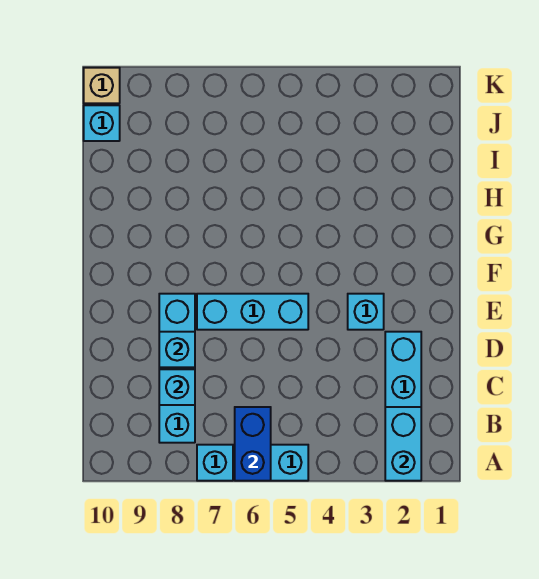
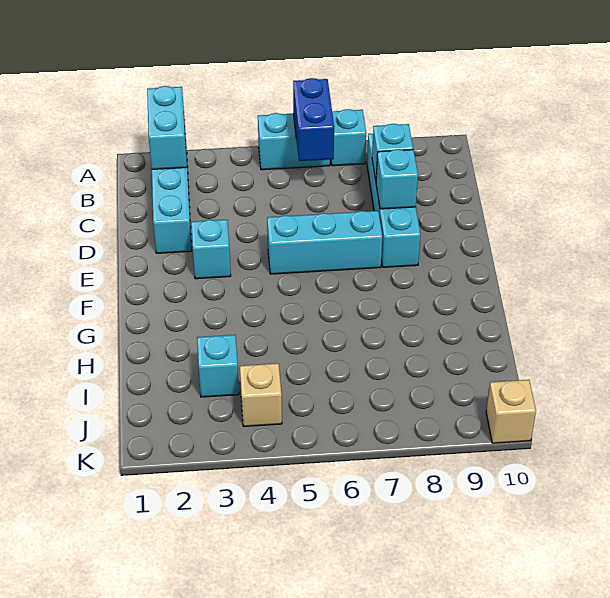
none -> tan brick J4 level 1
cyan brick J10 level 1 -> cyan brick I3 level 1

